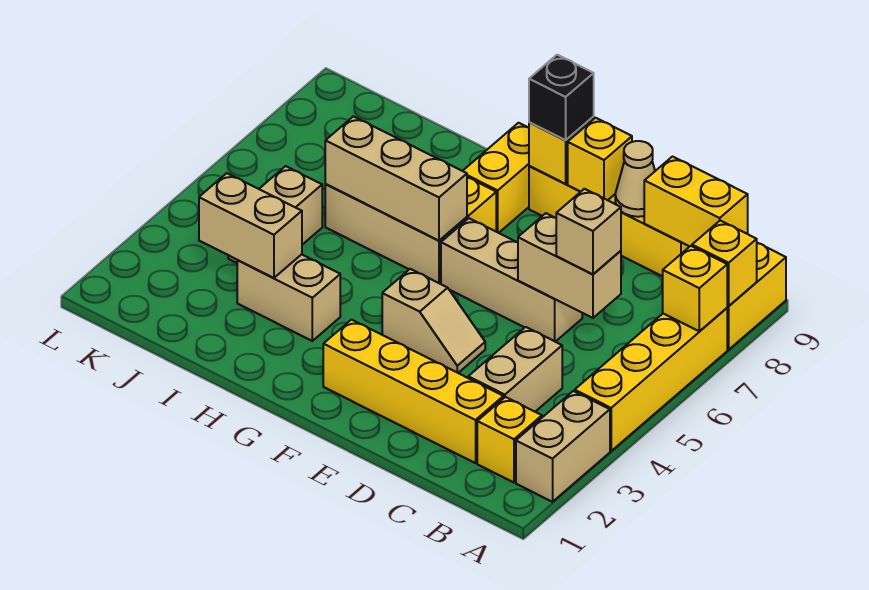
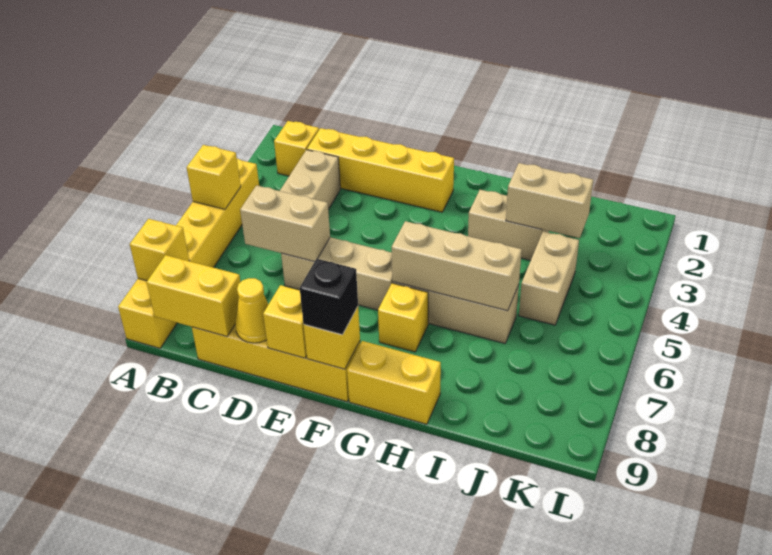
tan brick A2:A3 level 1 -> none
yellow brick A7 level 2 -> yellow brick A5 level 2
tan brick C6 level 3 -> none
tan cone D9 level 2 -> yellow cone D9 level 2
tan slope E4:F4 level 1 top F -> none
yellow brick G8:G9 level 1 -> yellow brick G9:H9 level 1

